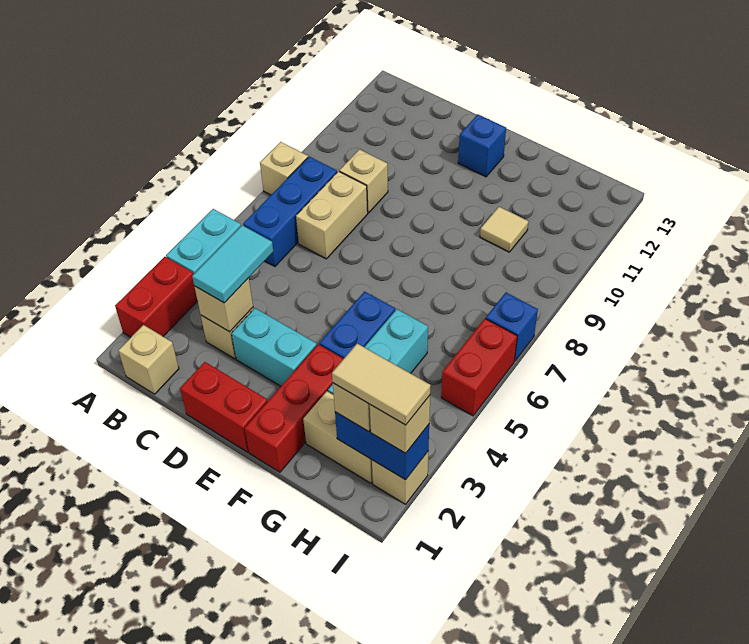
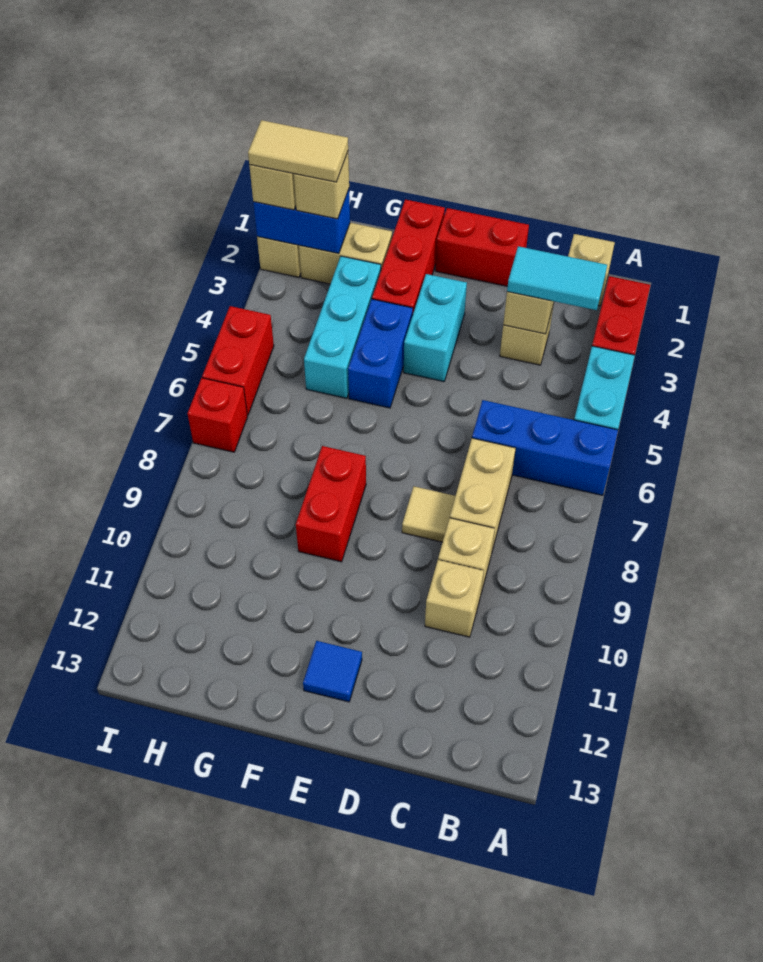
tan brick A8 level 1 -> tan brick C10 level 1
blue brick B6:B8 level 1 -> blue brick A6:C6 level 1
cyan tile C3:C4 level 3 -> cyan tile B3:C3 level 3
cyan brick D3:E3 level 1 -> cyan brick E3:E4 level 1
blue brick E12 level 1 -> blue tile E12 level 1
none -> red brick F8:F9 level 1
tan tile G10 level 1 -> tan tile D8 level 1
blue brick I7 level 1 -> red brick I7 level 1

